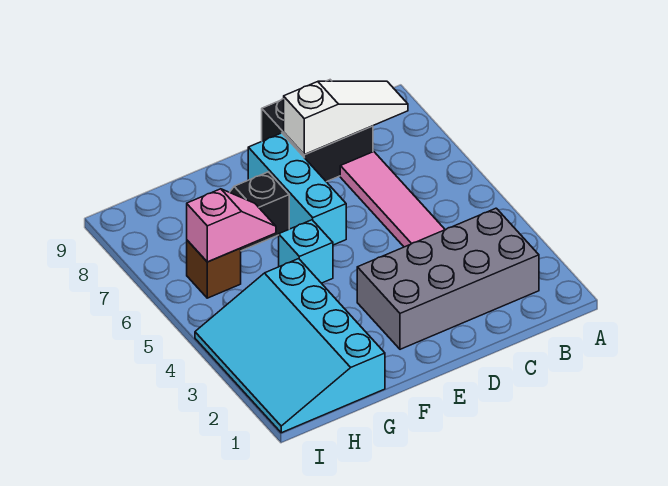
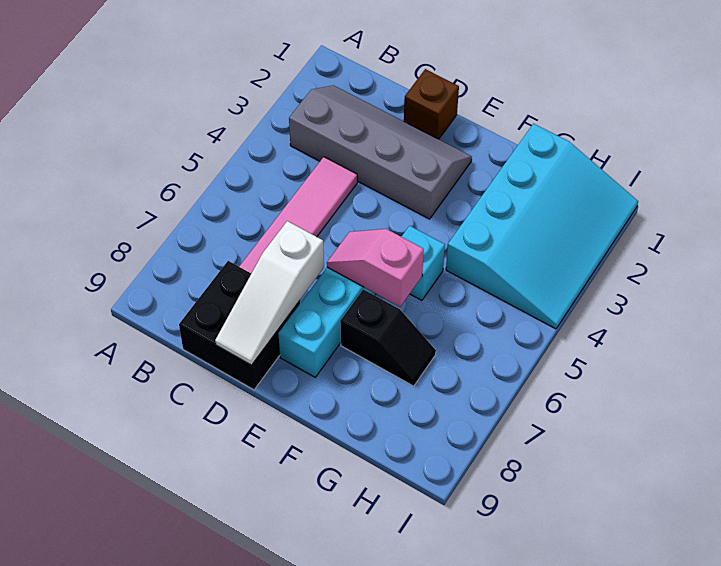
grey brick B2:E3 level 1 -> grey slope B2:E3 level 1 top 3
white slope B8:D8 level 2 top D -> white slope D7:D9 level 2 top 7
pink slope G6:H6 level 2 top H -> pink slope E6:F6 level 2 top F
brown brick H6 level 1 -> brown brick D1 level 1

